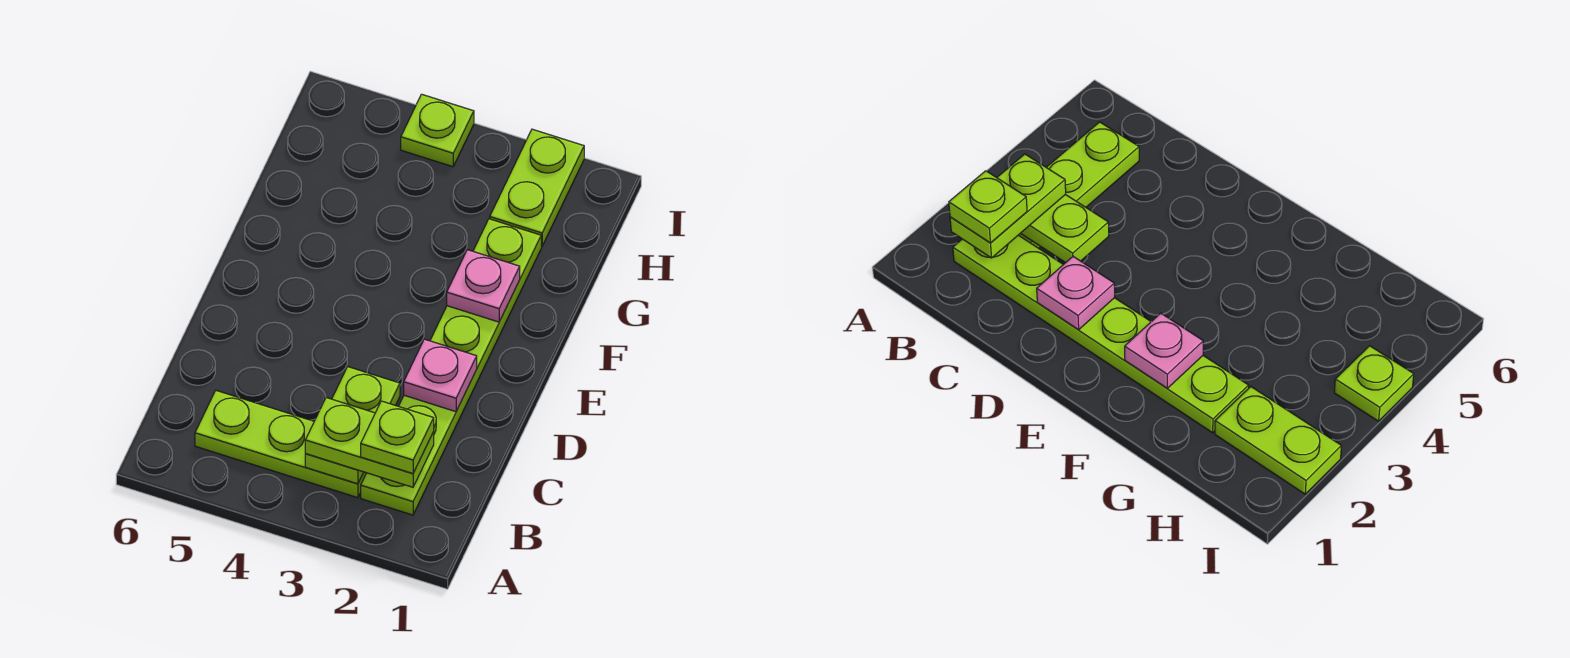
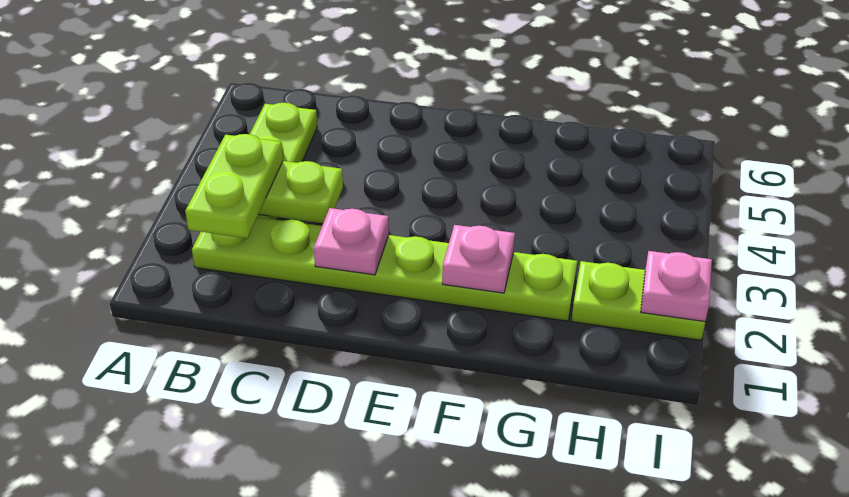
lime plate B2 level 4 -> none
none -> pink plate I2 level 2
lime plate I4 level 1 -> none

